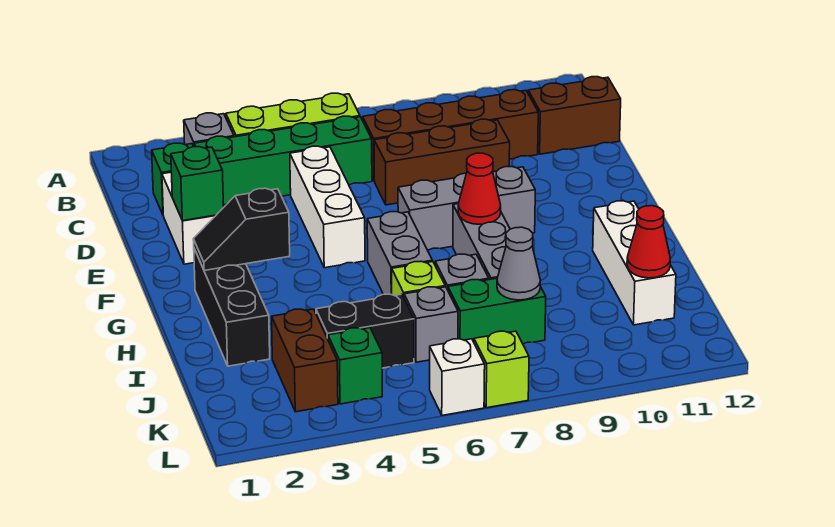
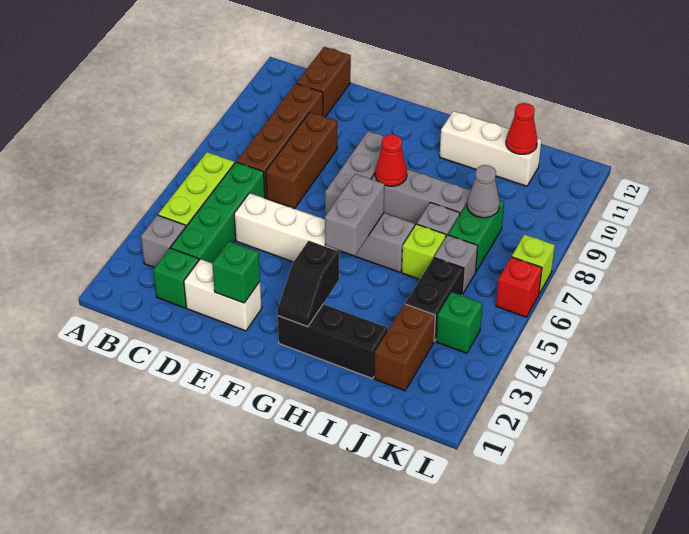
none -> grey brick G5:G6 level 2
brown brick J3:K3 level 1 -> brown brick J2:J3 level 1
white brick L6 level 1 -> red brick L6 level 1

